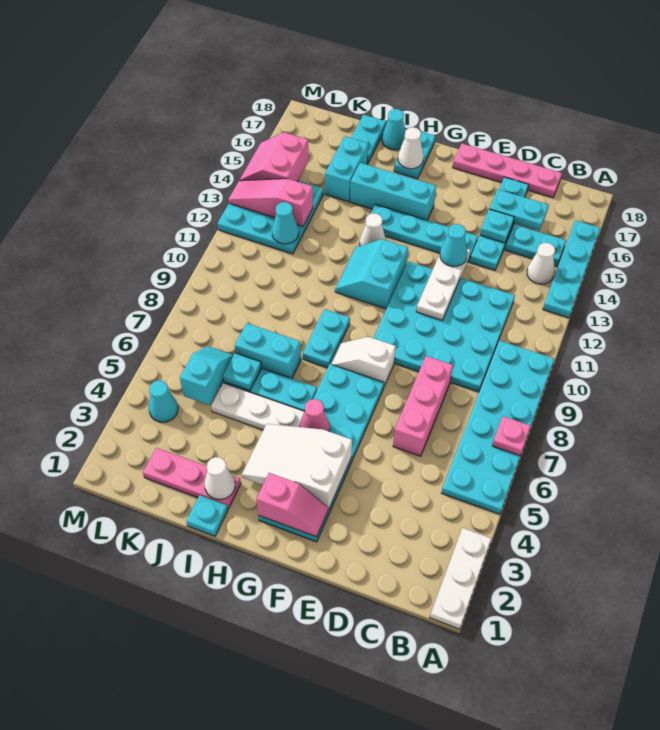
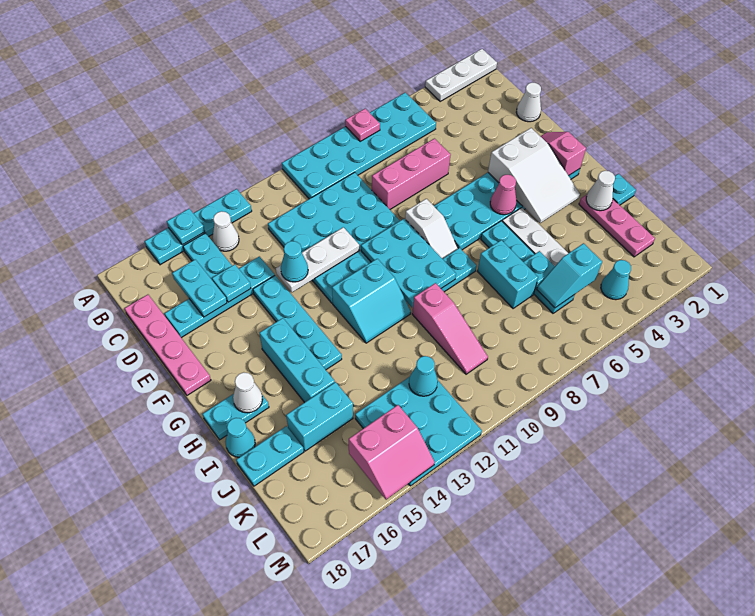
none -> cyan plate A15 level 2
none -> cyan plate F9:H10 level 2
white cone H13 level 1 -> white cone D1 level 1
pink slope K13:M13 level 2 top K -> pink slope I10:K10 level 1 top I

